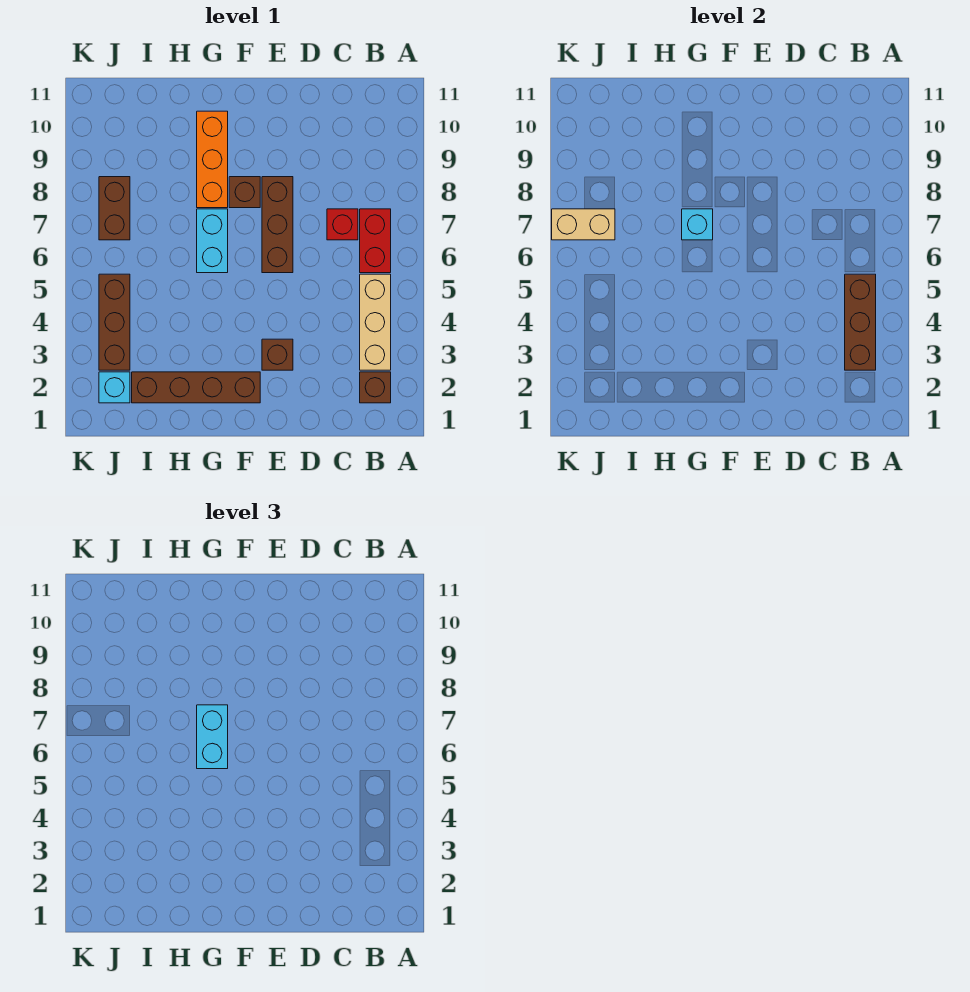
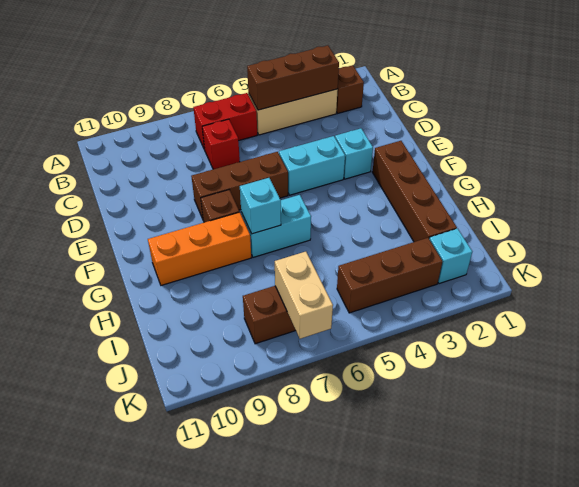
brown brick E3 level 1 -> cyan brick E3 level 1
cyan brick G6:G7 level 3 -> cyan brick E4:E5 level 1

